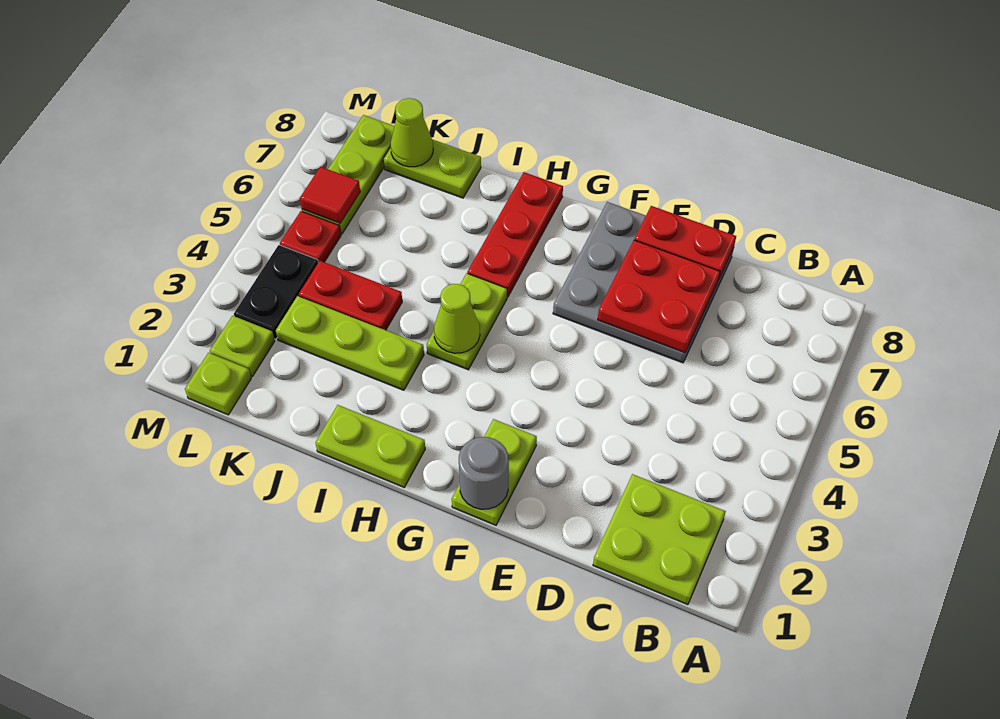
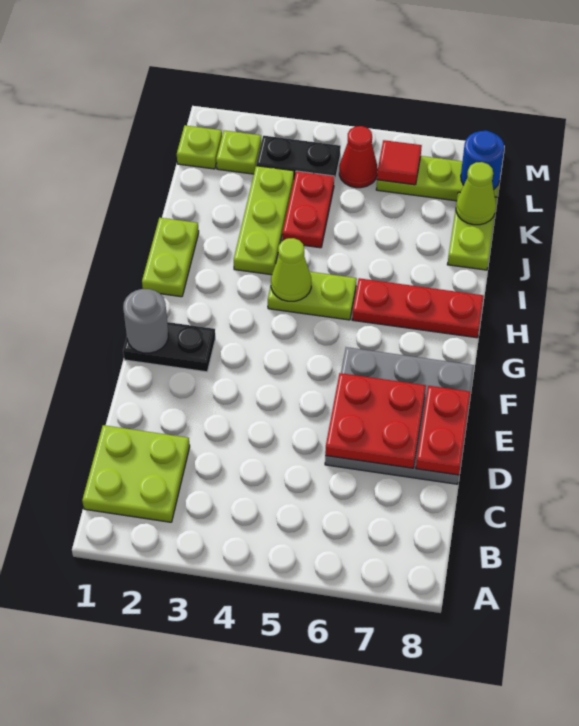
lime plate F1:F2 level 1 -> black plate F1:F2 level 1
red plate L5 level 1 -> red cone L5 level 1
none -> blue round brick L8 level 2

